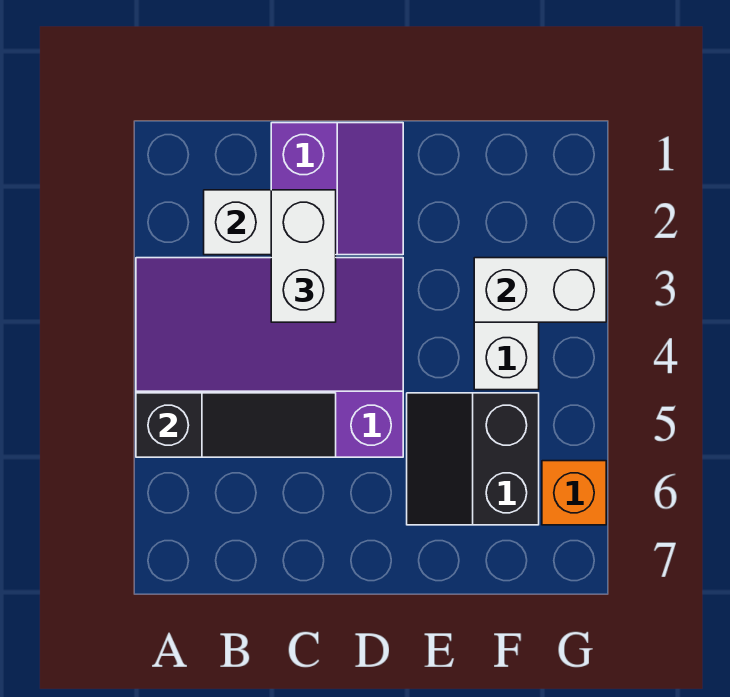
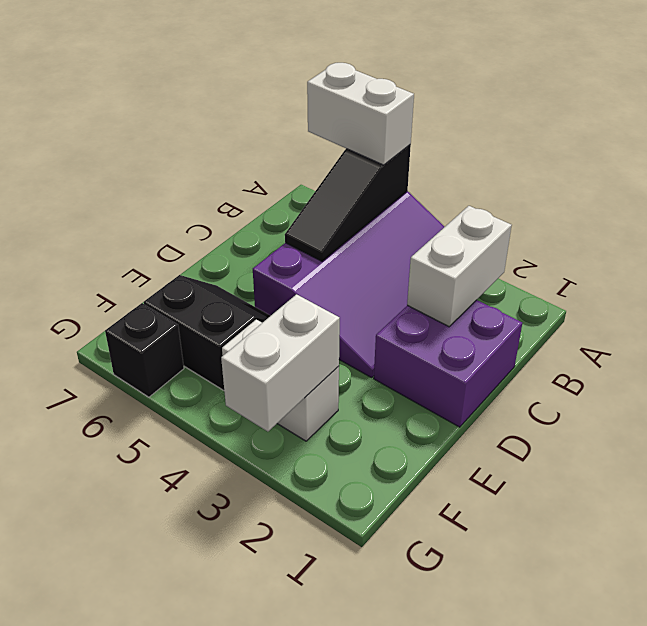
purple slope C1:D2 level 1 top C -> purple brick C1:D2 level 1
white brick C2:C3 level 3 -> white brick A5:A6 level 3
orange brick G6 level 1 -> black brick G6 level 1

